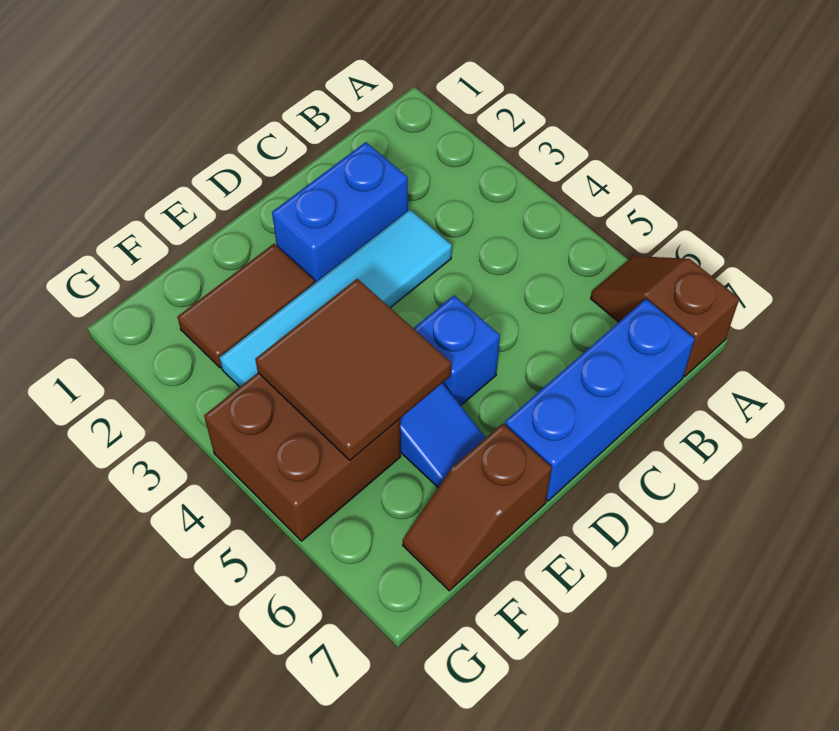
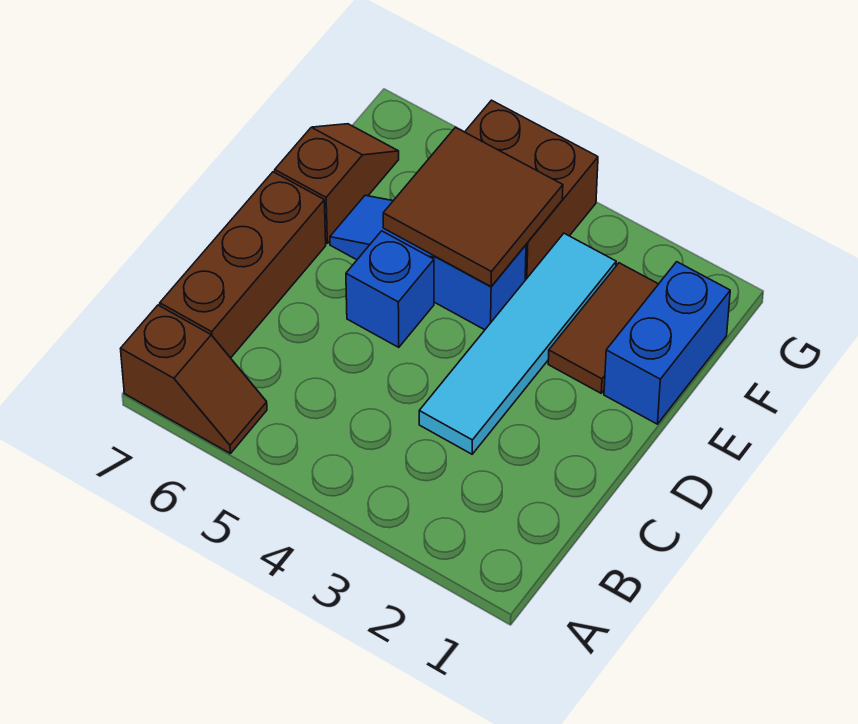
blue brick B7:D7 level 1 -> brown brick B7:D7 level 1
blue brick C2:D2 level 1 -> blue brick E1:F1 level 1

